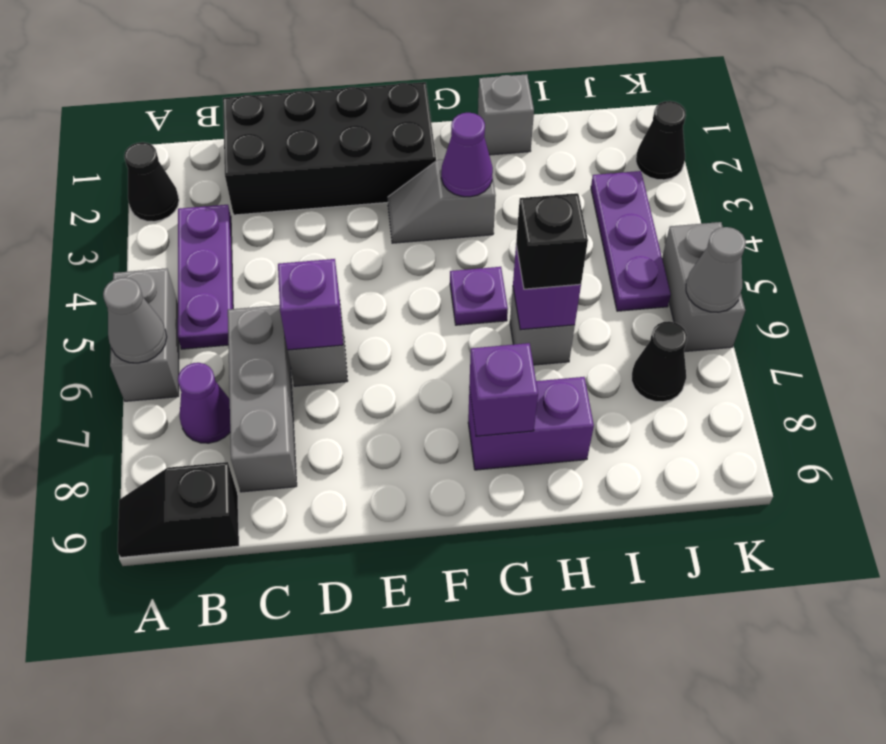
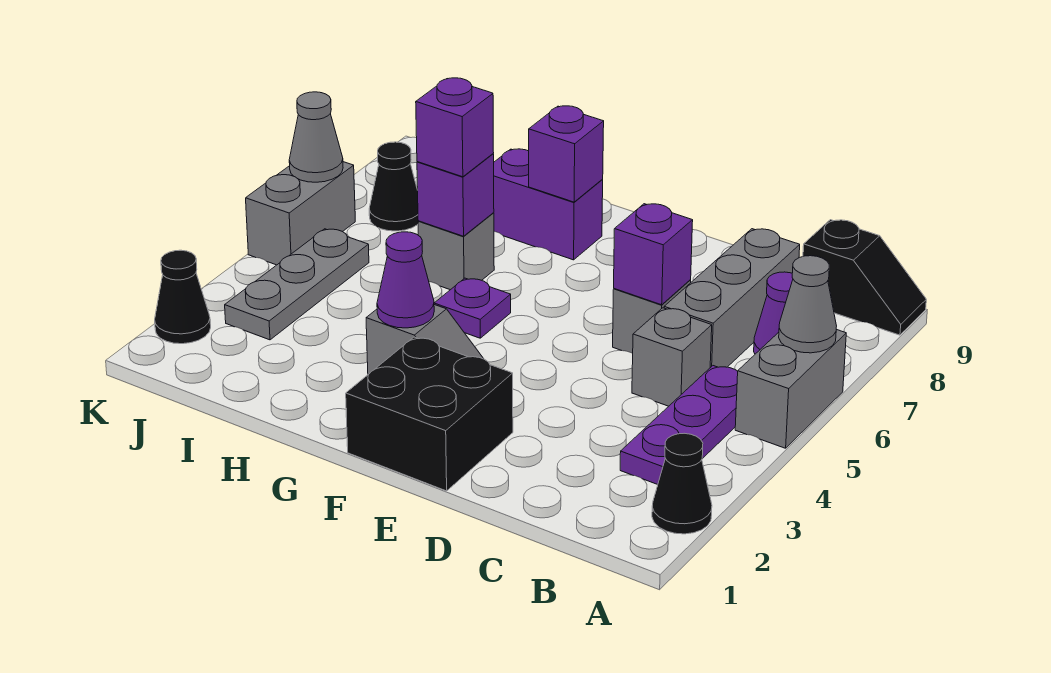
black brick C1:F2 level 1 -> black brick E1:F2 level 1
grey brick H1 level 1 -> grey brick C5 level 1
black brick H6 level 3 -> purple brick H6 level 3
purple plate J3:J5 level 1 -> grey plate J3:J5 level 1

